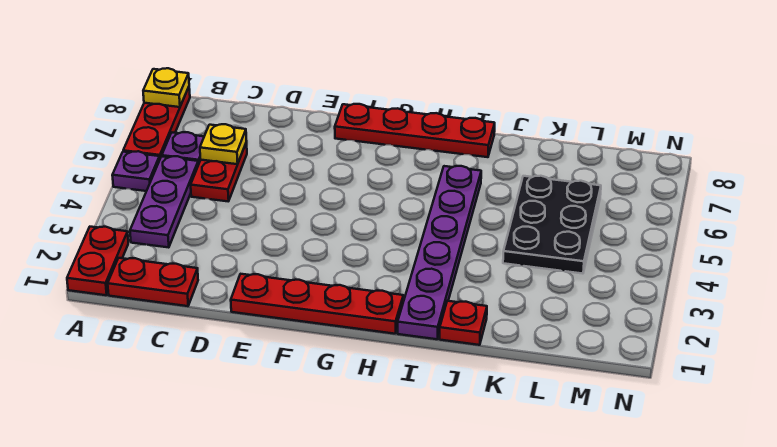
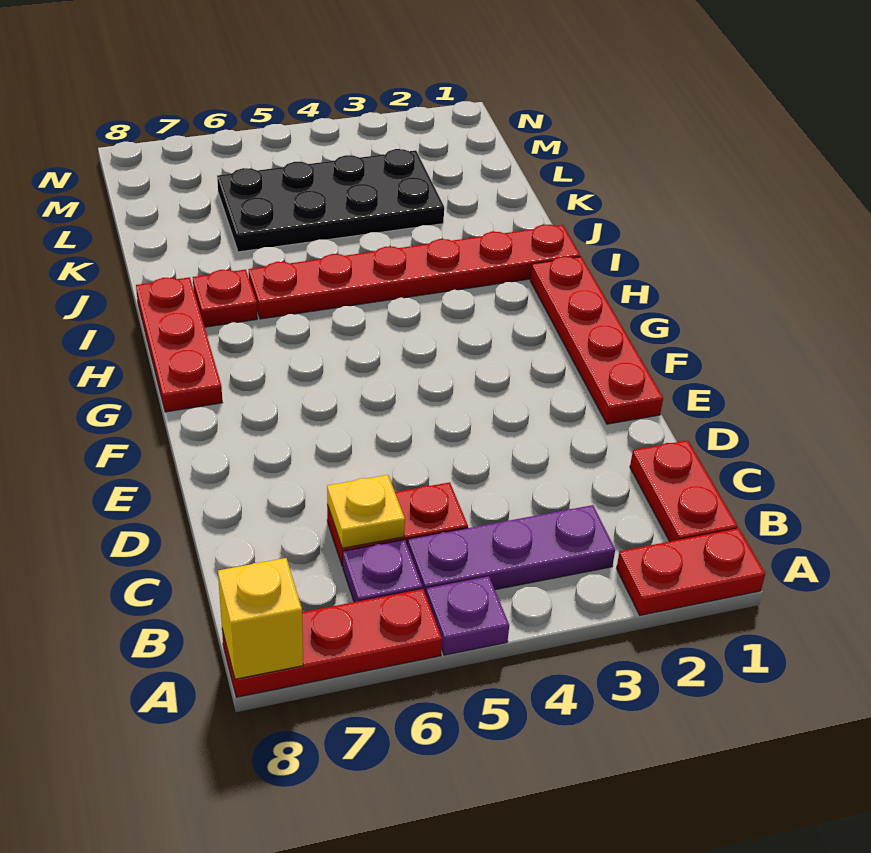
yellow plate A8 level 2 -> yellow brick A8 level 2
red plate F8:I8 level 1 -> red plate G8:I8 level 1
purple plate I1:I6 level 1 -> red plate I1:I6 level 1
red plate J1 level 1 -> red plate I7 level 1
black plate K4:L6 level 1 -> black plate K3:L6 level 1

